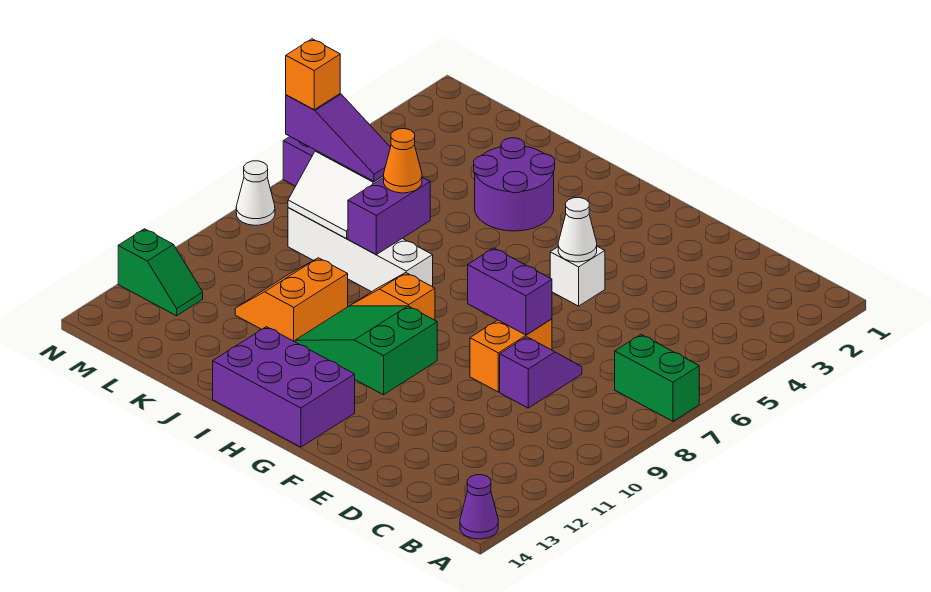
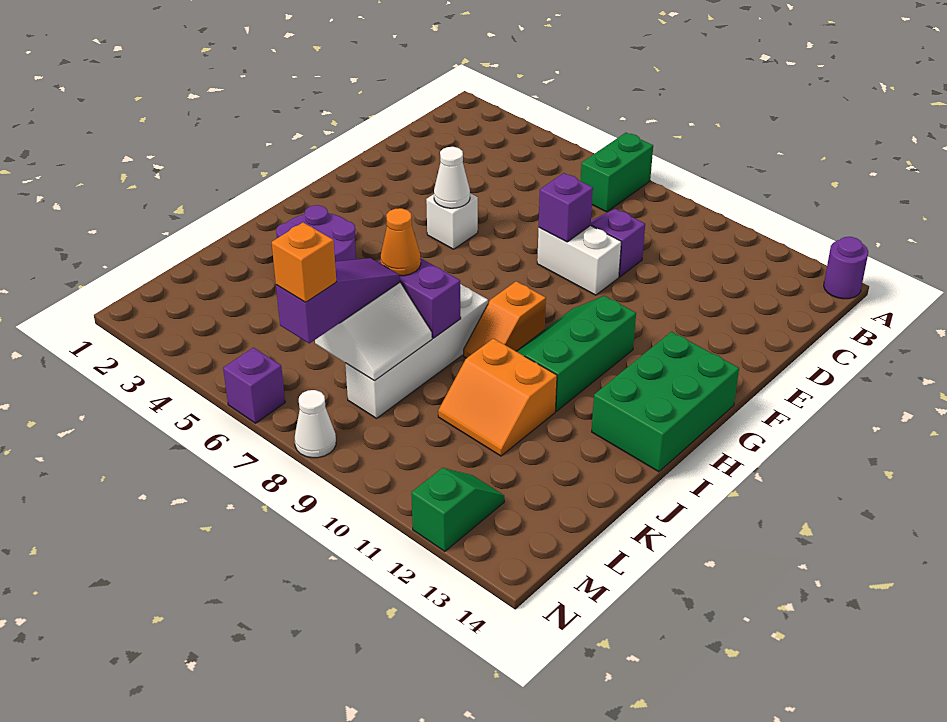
purple cone A14 level 1 -> purple round brick A14 level 1
orange brick E8:E9 level 1 -> white brick E8:E9 level 1
purple brick E8:F8 level 2 -> purple brick E8 level 2
green slope G10:I11 level 1 top G -> green slope G10:I11 level 1 top 11
purple brick G13:I14 level 1 -> green brick G13:I14 level 1

